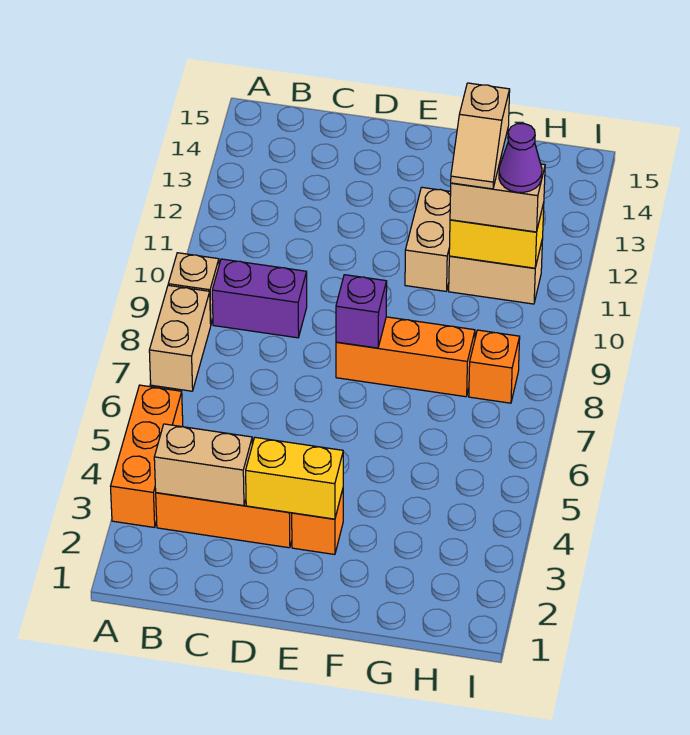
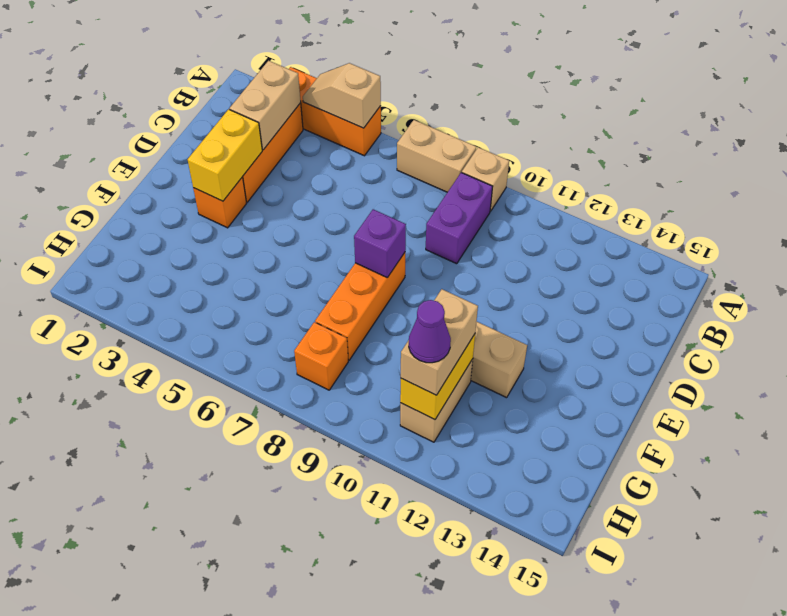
tan slope G11:G12 level 4 top 12 -> tan slope A4:A5 level 2 top 5

